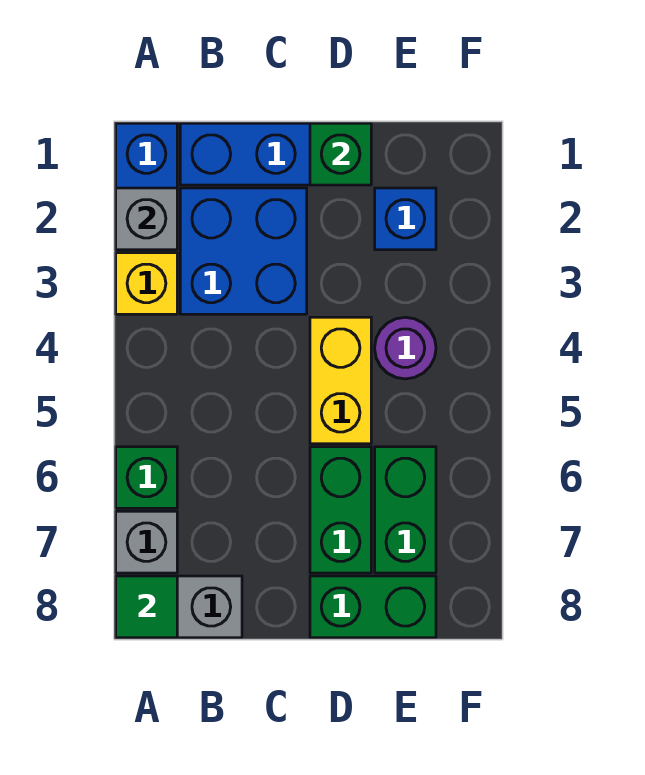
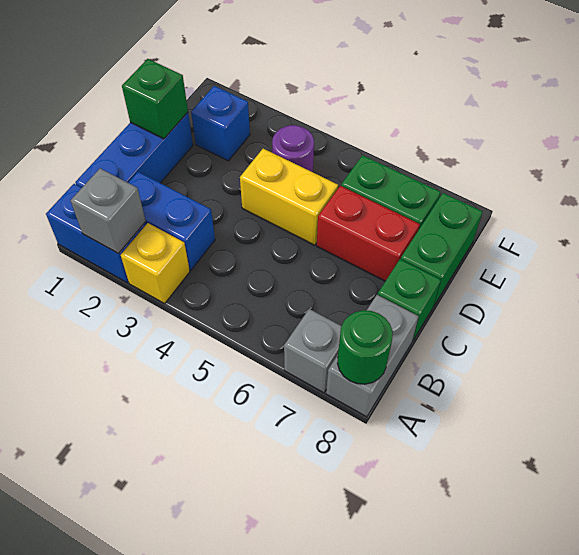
green brick A6 level 1 -> green brick C8 level 1
green tile A8 level 2 -> green round brick A8 level 2
blue brick B2:C3 level 1 -> blue brick B2:B3 level 1
green brick D6:D7 level 1 -> red brick D6:D7 level 1

